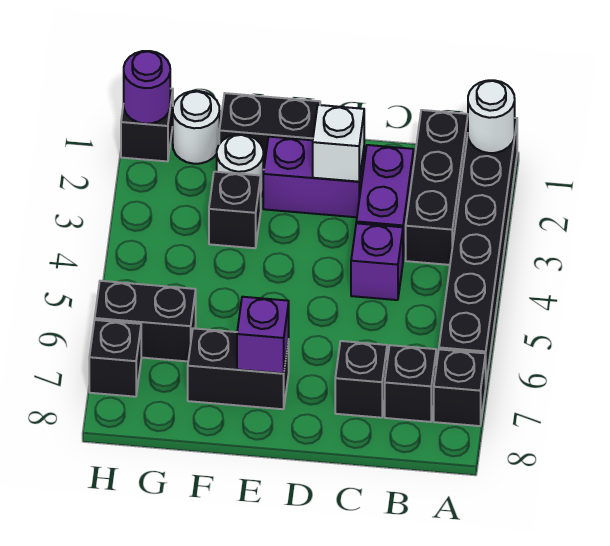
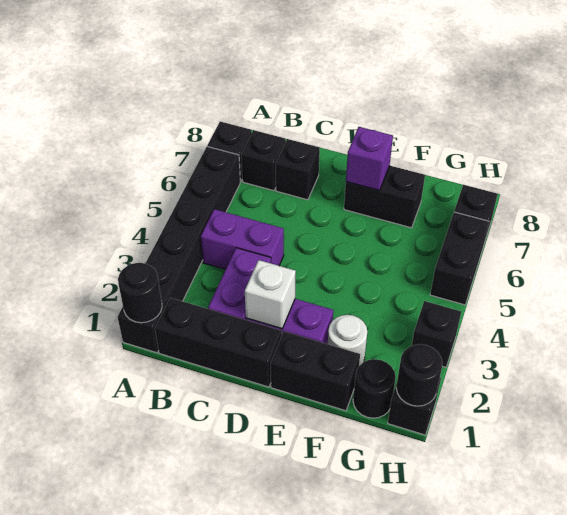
white round brick A1 level 2 -> black round brick A1 level 2
black brick B1:B3 level 1 -> black brick B1:D1 level 1
purple brick C4 level 1 -> purple brick B4:C4 level 1
black brick F3 level 1 -> black brick H3 level 1
white round brick G1 level 1 -> black round brick G1 level 1
black brick G6:H6 level 1 -> black brick H5:H6 level 1
purple round brick H1 level 2 -> black round brick H1 level 2

